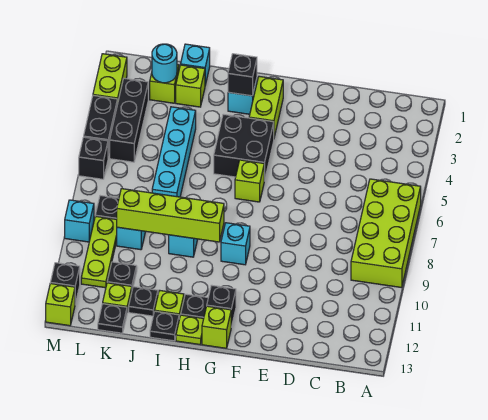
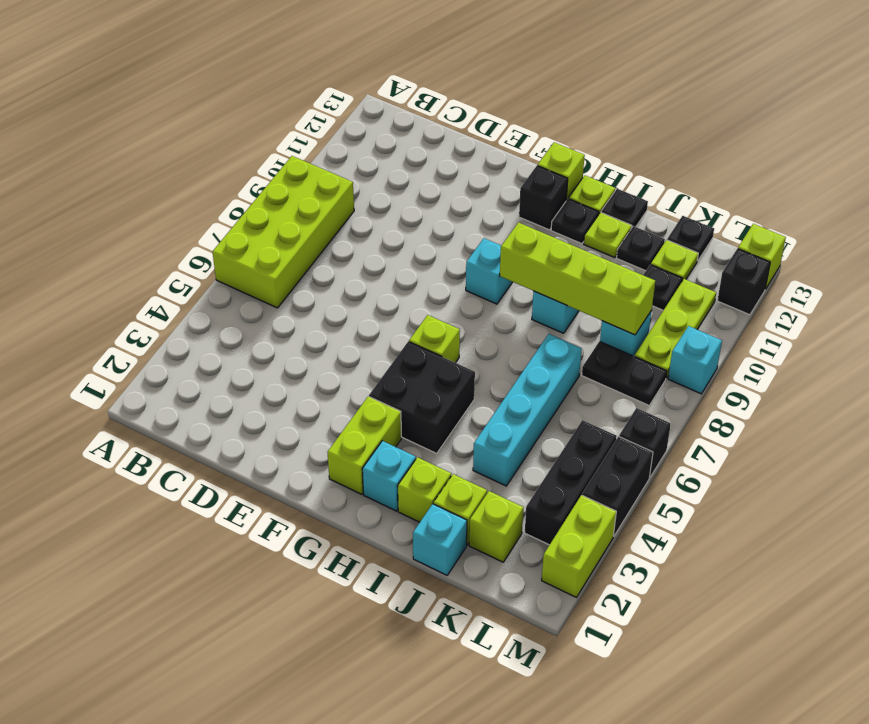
black brick H2 level 2 -> none
none -> lime brick I2 level 1
cyan round brick K2 level 2 -> none

